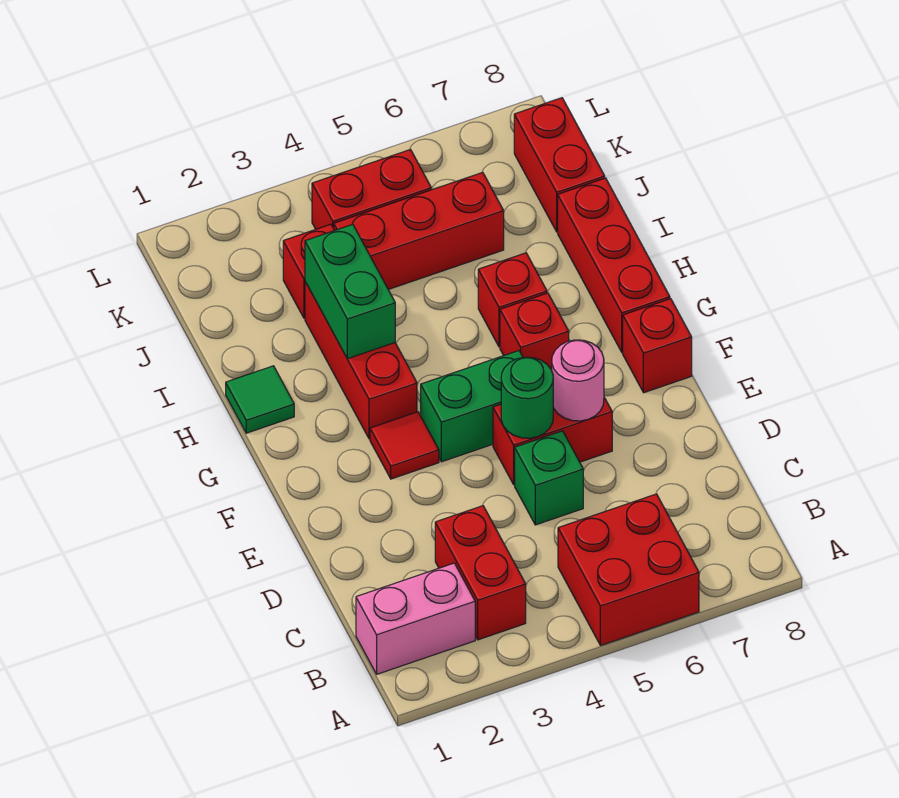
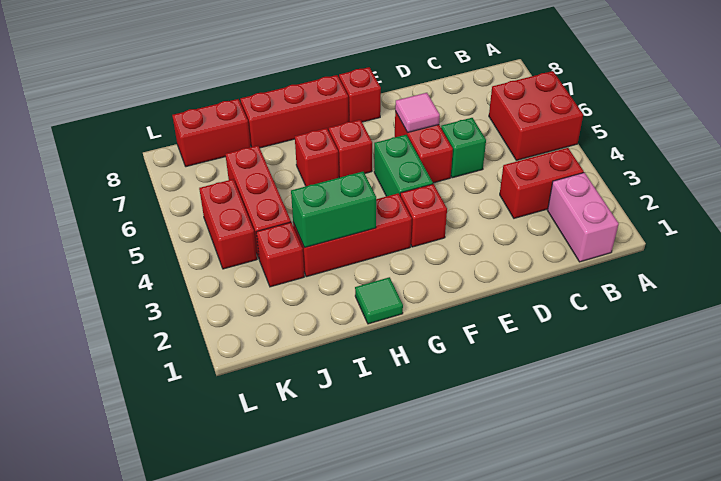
green round brick E5 level 2 -> none
pink round brick E6 level 2 -> pink tile E6 level 2
red tile F3 level 1 -> red brick F3 level 1

